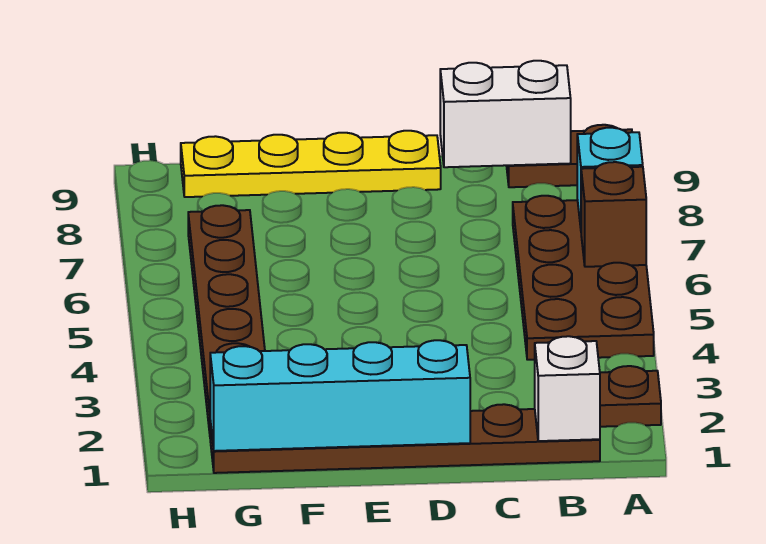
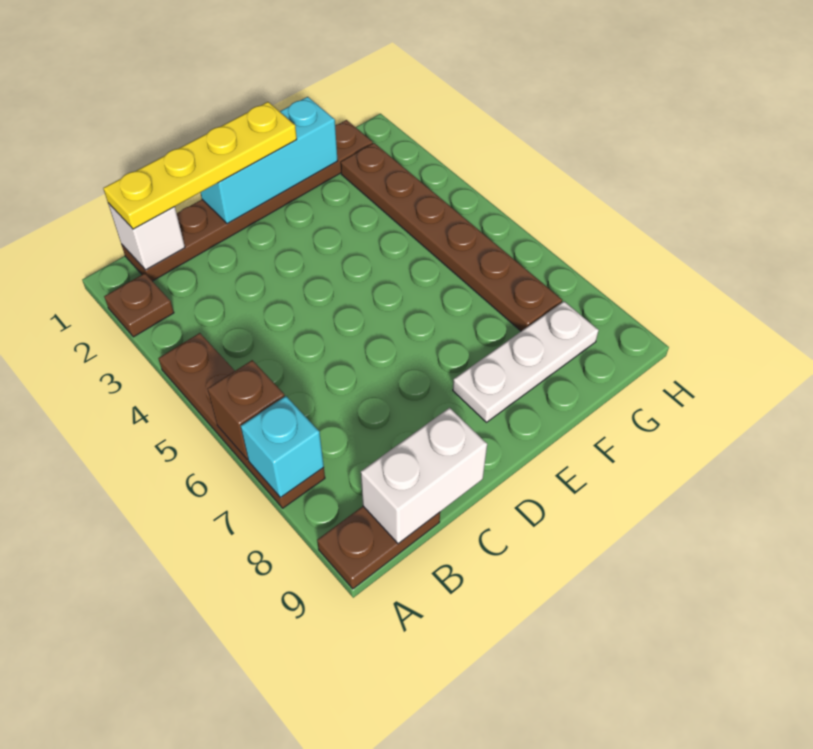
brown plate A4:B7 level 1 -> brown plate A4:A7 level 1
cyan brick D1:G1 level 2 -> cyan brick D1:F1 level 2
yellow plate D9:G9 level 1 -> yellow plate B1:E1 level 3
none -> white plate E8:G8 level 1

